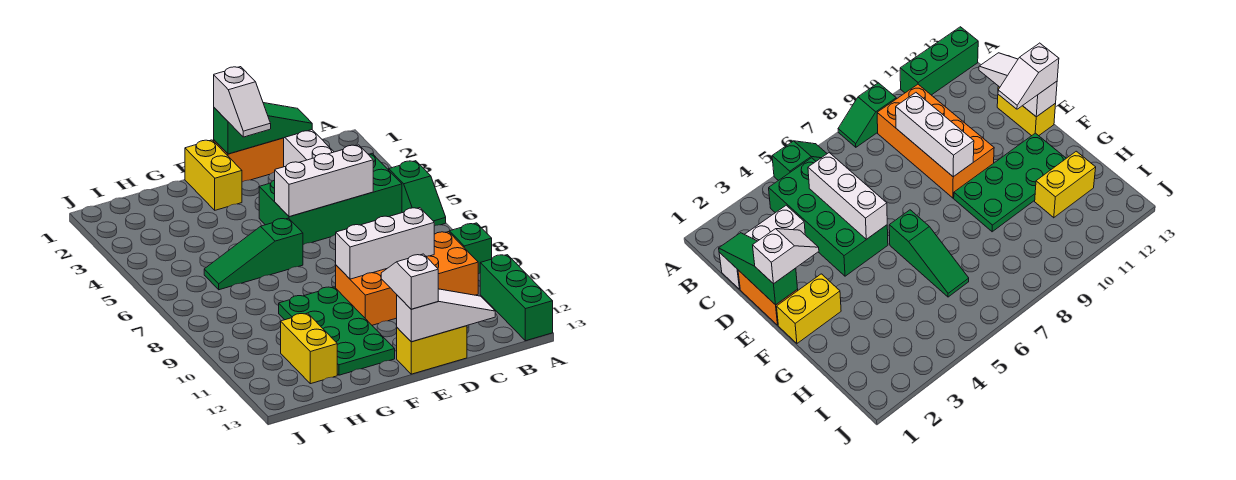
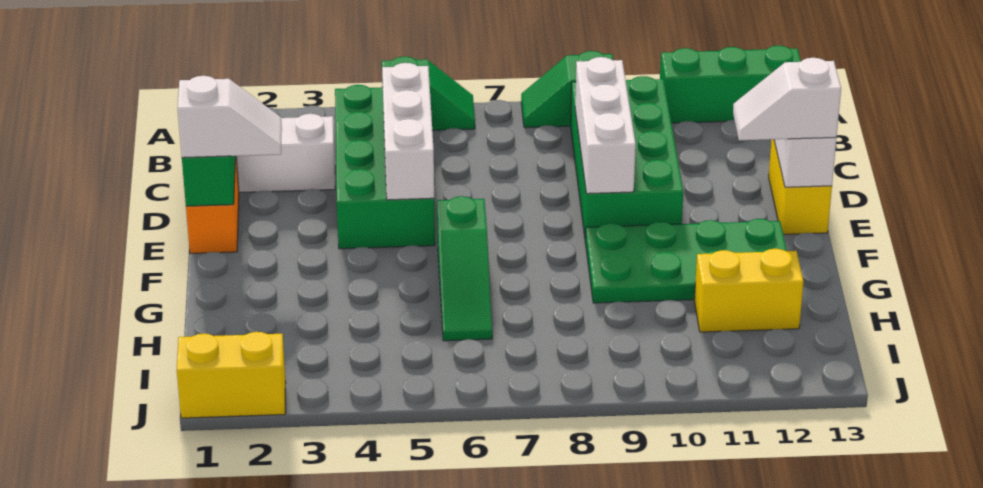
orange brick B9:E10 level 1 -> green brick B9:E10 level 1
yellow brick F1:F2 level 1 -> yellow brick J1:J2 level 1

